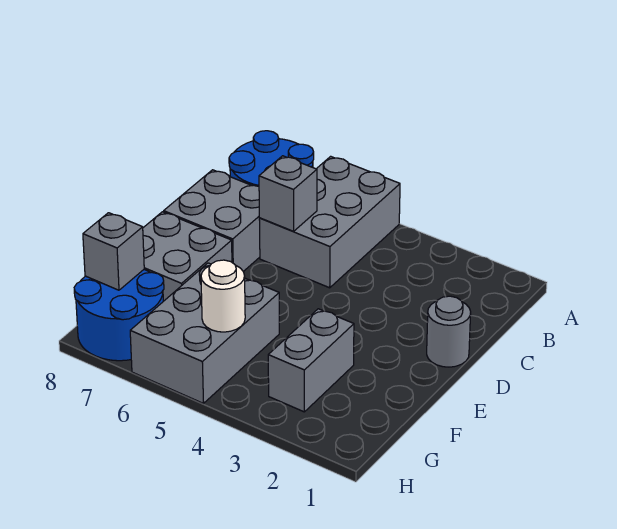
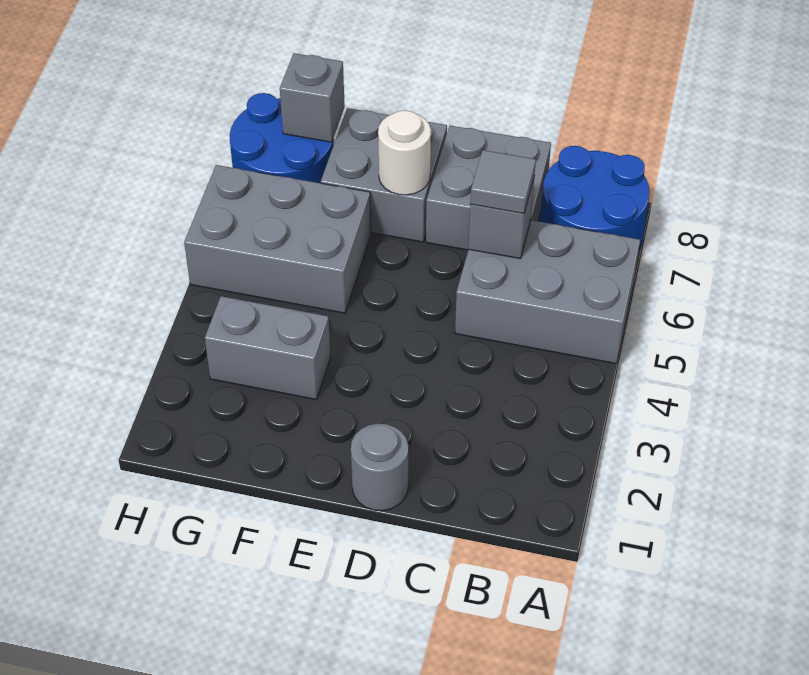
none -> grey tile C6 level 3
white round brick G5 level 2 -> white round brick E7 level 2

